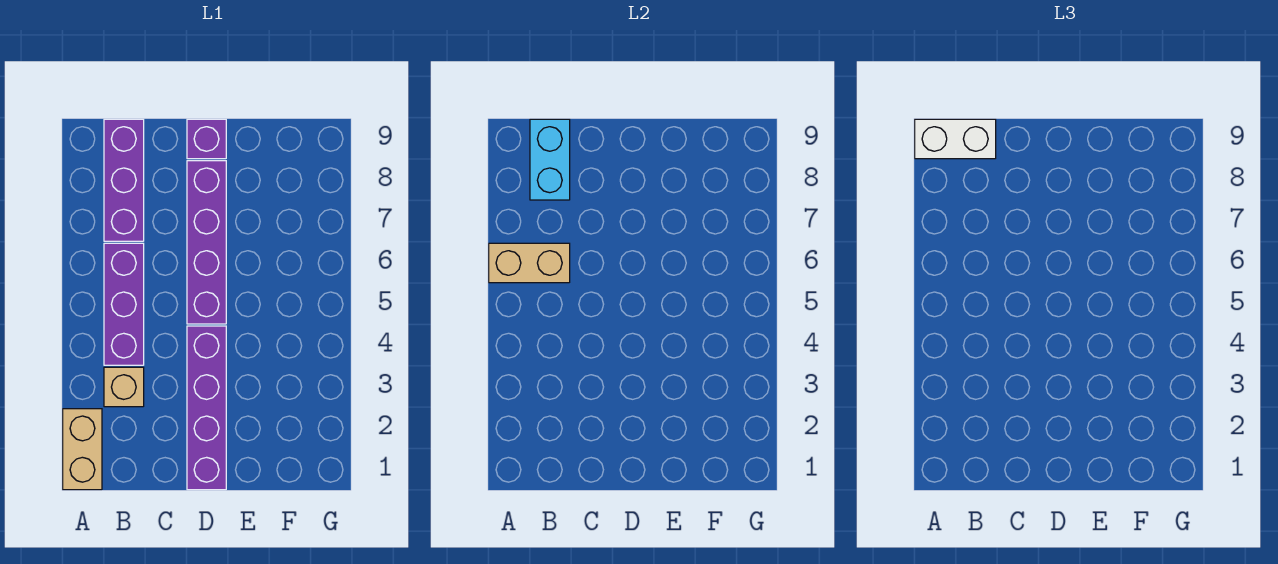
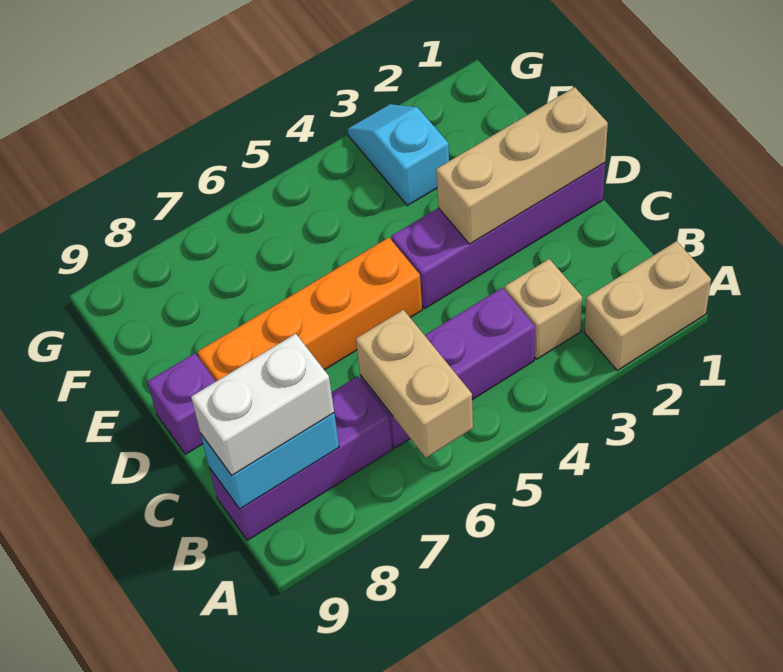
white brick A9:B9 level 3 -> white brick B8:B9 level 3
none -> tan brick D1:D3 level 2
purple brick D5:D8 level 1 -> orange brick D5:D8 level 1
none -> cyan slope F3:G3 level 1 top F

